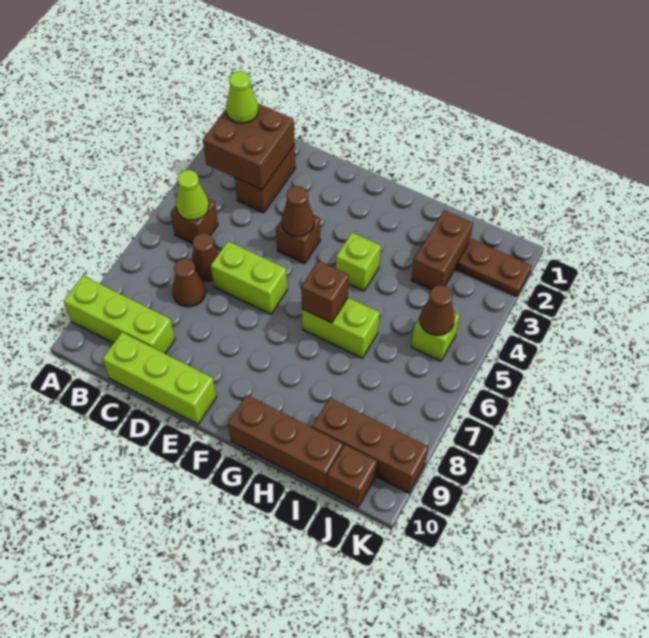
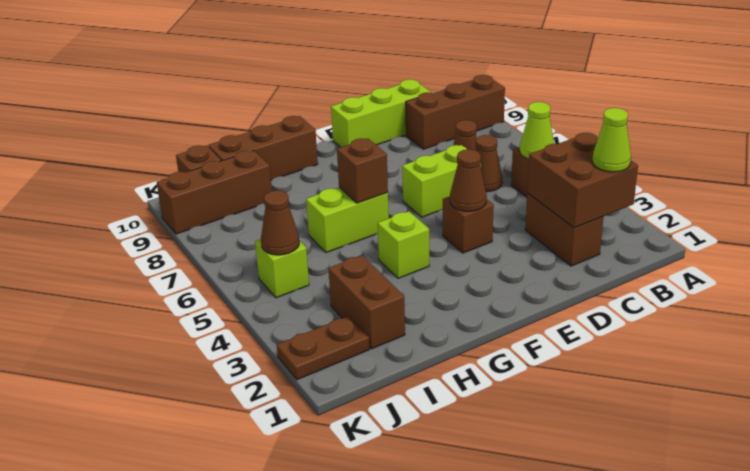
lime brick A9:C9 level 1 -> brown brick A9:C9 level 1

